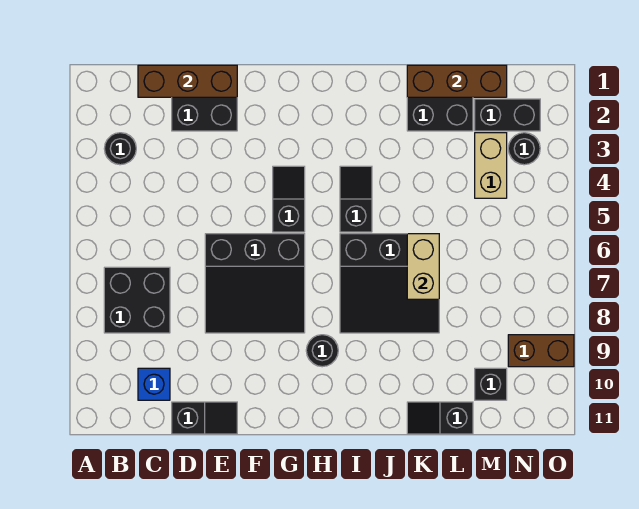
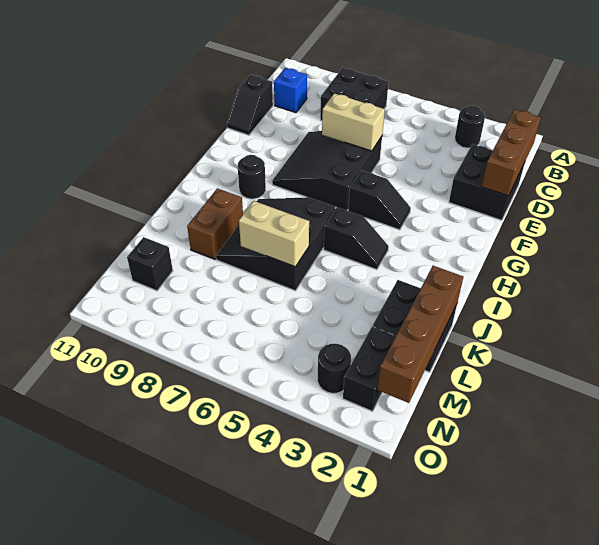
brown brick K1:M1 level 2 -> brown brick K1:N1 level 2
black slope K11:L11 level 1 top L -> none
tan brick M3:M4 level 1 -> tan brick E6:E7 level 2
brown brick N9:O9 level 1 -> brown brick J9:K9 level 1

